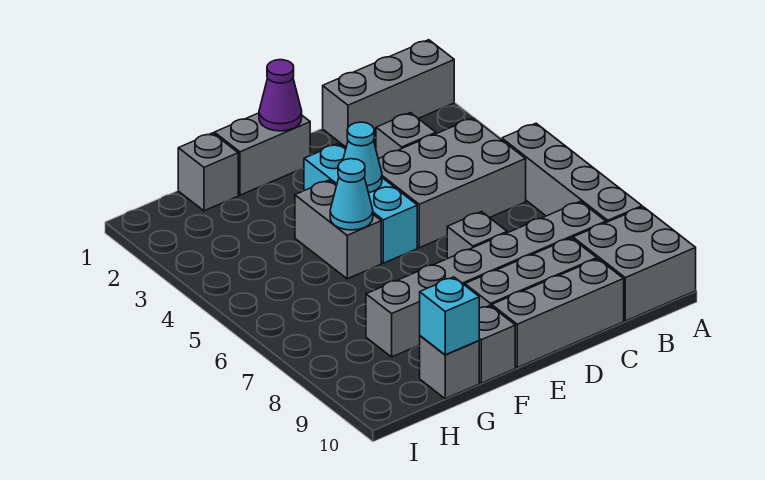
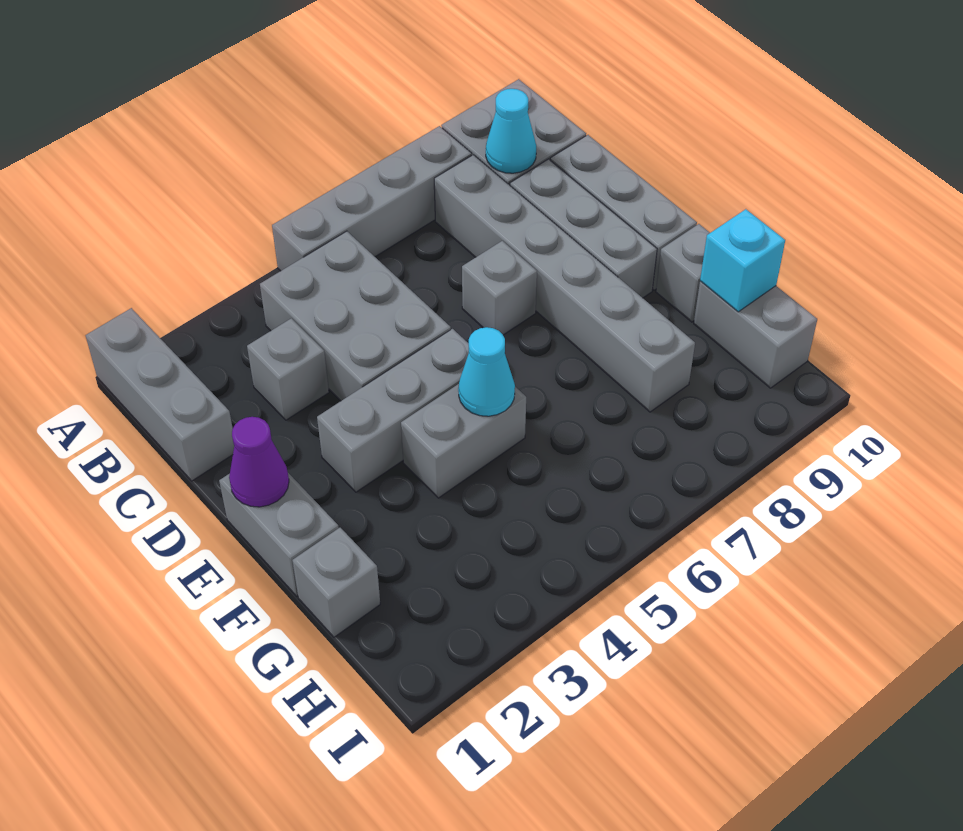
cyan brick E3:E5 level 1 -> grey brick E3:E5 level 1
cyan cone E4 level 2 -> cyan cone B9 level 2
grey brick G10 level 1 -> grey brick G10:H10 level 1

